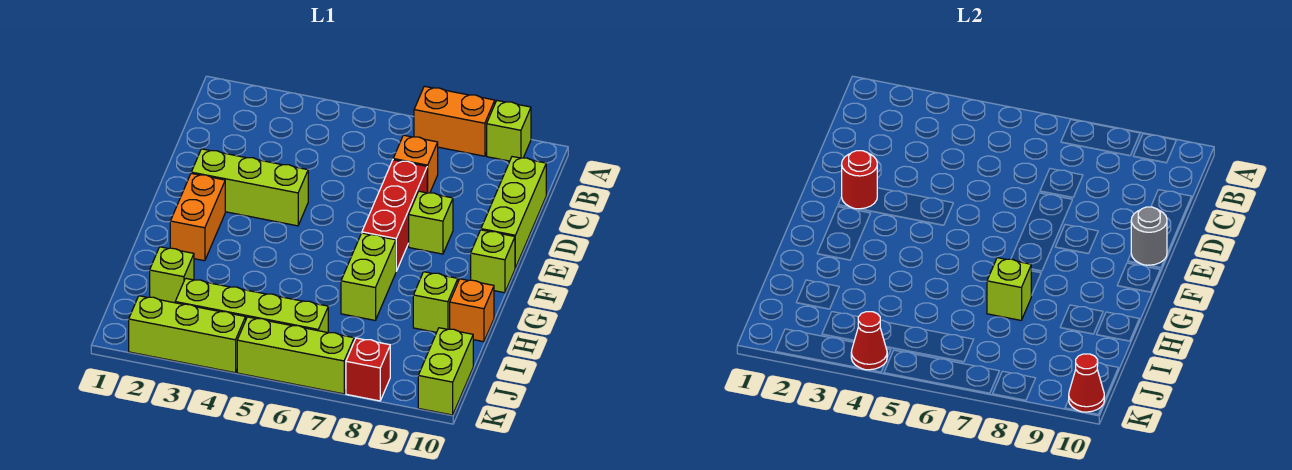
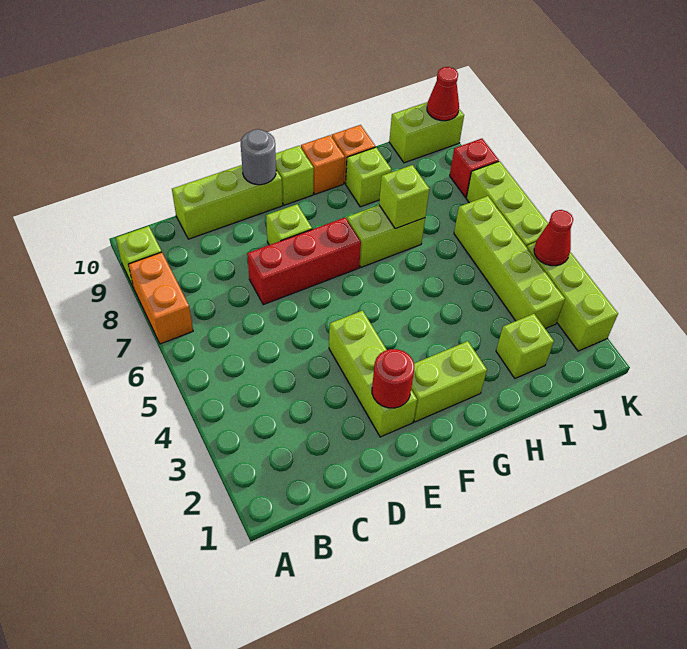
orange brick C7 level 1 -> orange brick G10 level 1
orange brick F2:G2 level 1 -> lime brick F2:G2 level 1

